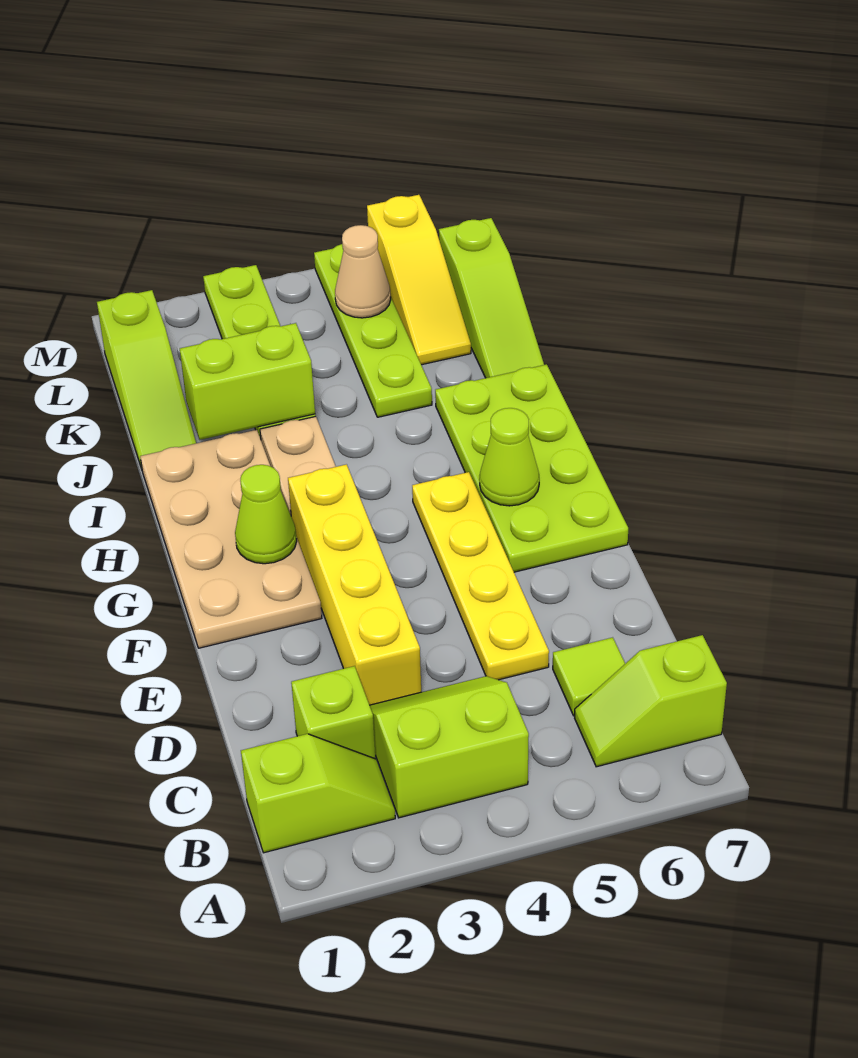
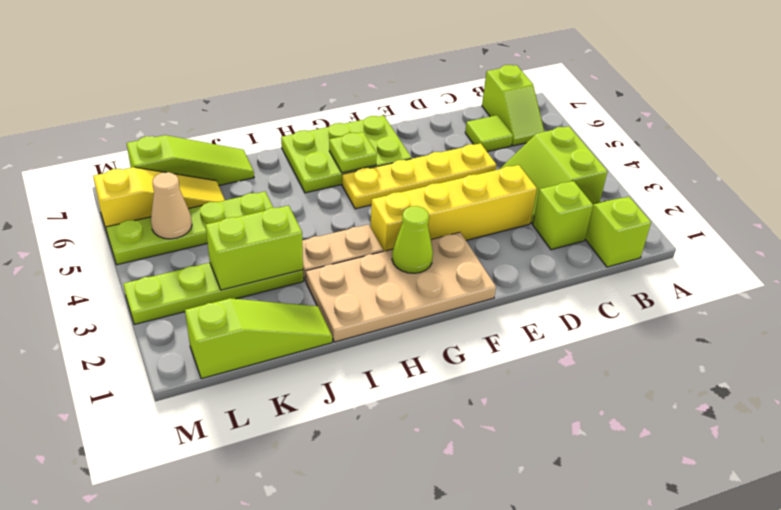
lime plate F6:I7 level 1 -> lime plate F6:H7 level 1
lime cone G6 level 2 -> lime plate G6 level 2
lime brick J2:J3 level 2 -> lime brick J3:K3 level 2

